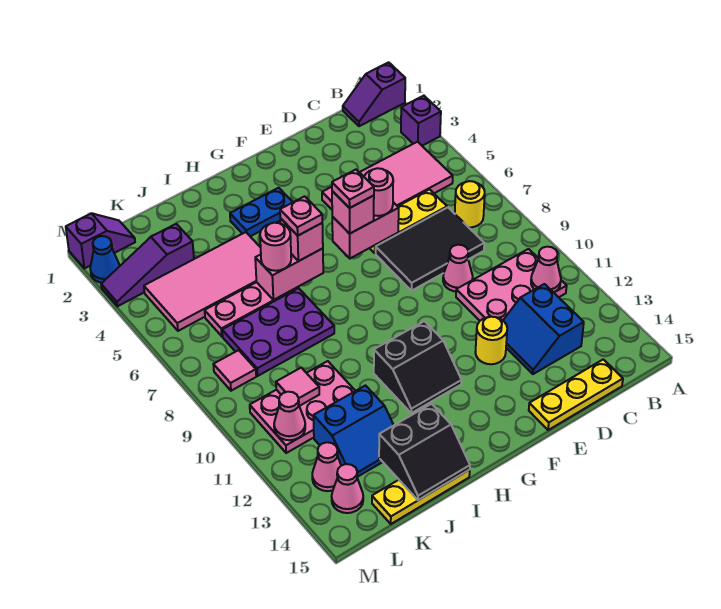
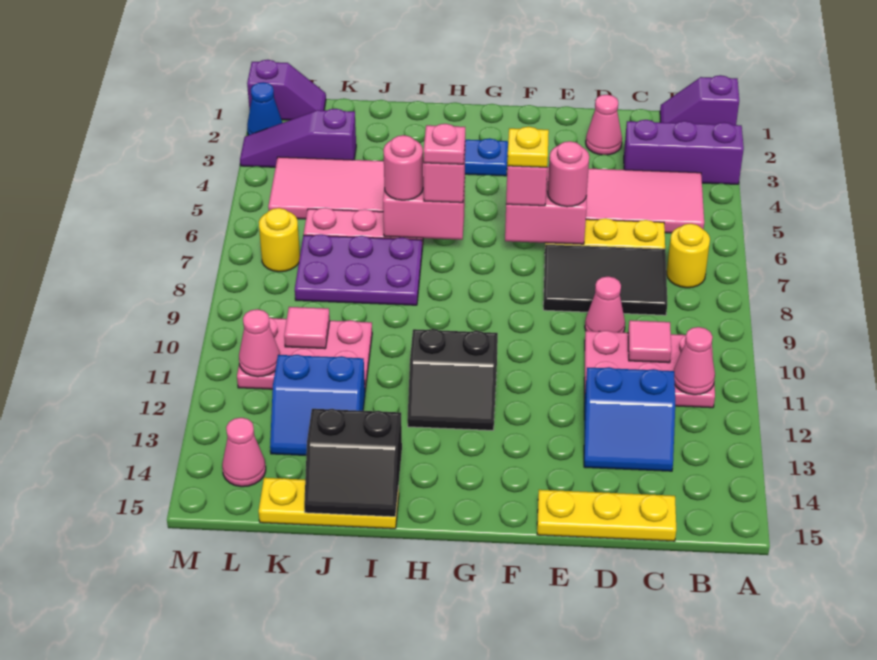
purple brick A3 level 1 -> purple brick A3:C3 level 1
blue slope C12:D13 level 1 top C -> blue slope C12:D13 level 1 top 12
yellow round brick E12 level 1 -> yellow round brick L7 level 1
pink plate F6 level 4 -> yellow plate F6 level 4
pink tile L8 level 1 -> pink tile C10 level 2
pink cone L13 level 1 -> pink cone D2 level 1

